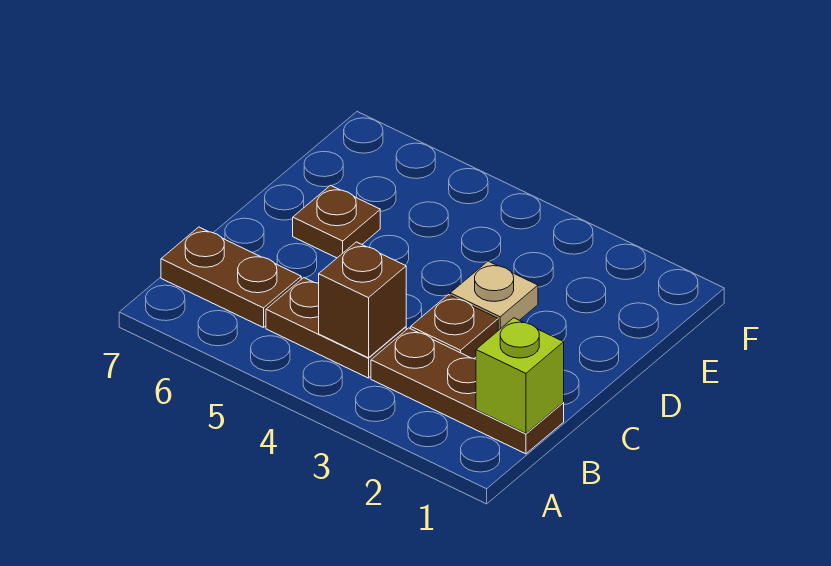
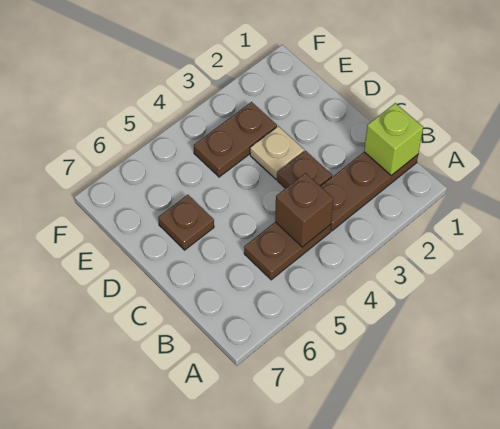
brown plate B6:B7 level 1 -> brown plate E3:E4 level 1

